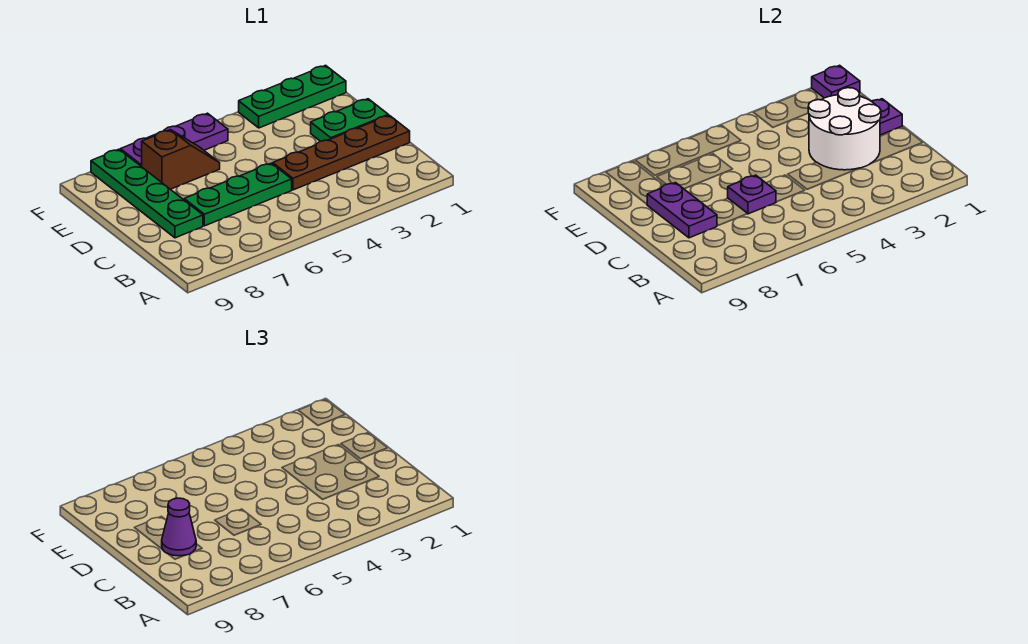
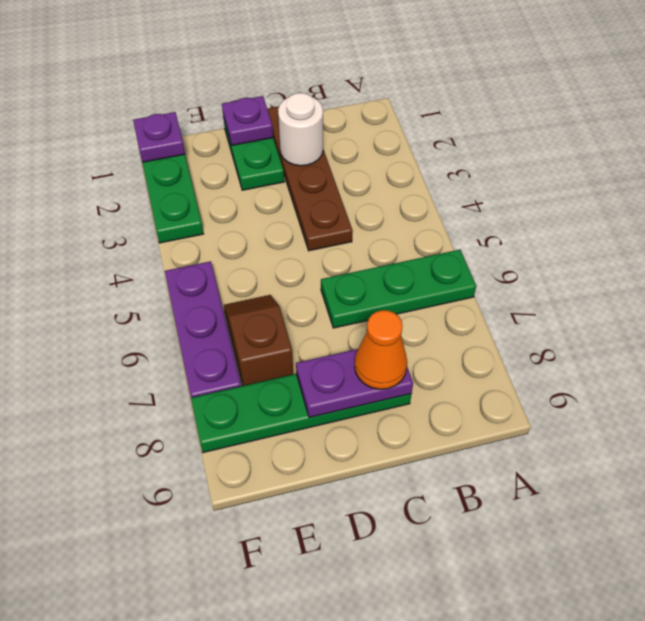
white round brick C2:D3 level 2 -> white round brick C2 level 2
green plate C5:C7 level 1 -> green plate A6:C6 level 1
purple plate C6 level 2 -> none
purple cone C8 level 3 -> orange cone C8 level 3

